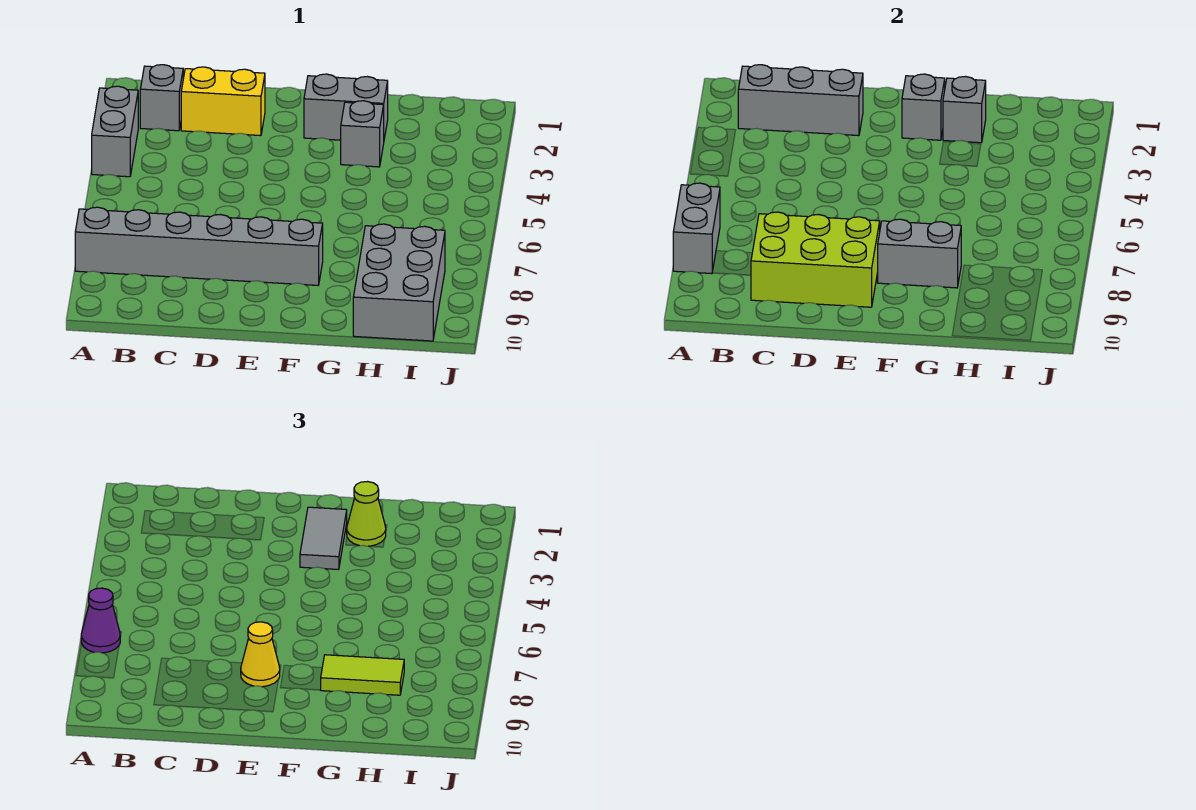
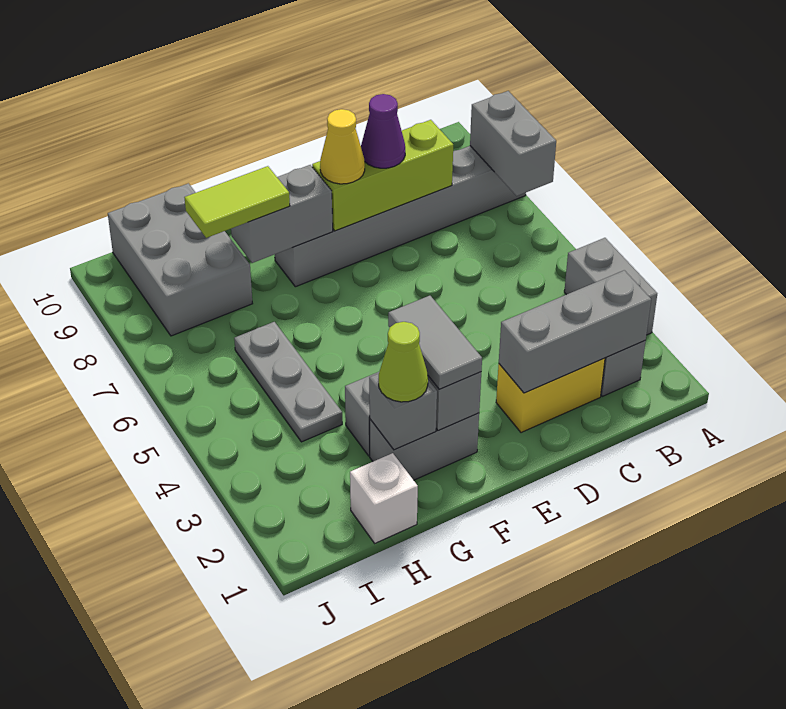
purple cone A7 level 3 -> purple cone D8 level 3
lime brick C8:E9 level 2 -> lime brick C8:E8 level 2
none -> white brick H1 level 1
none -> grey plate H4:H6 level 1

